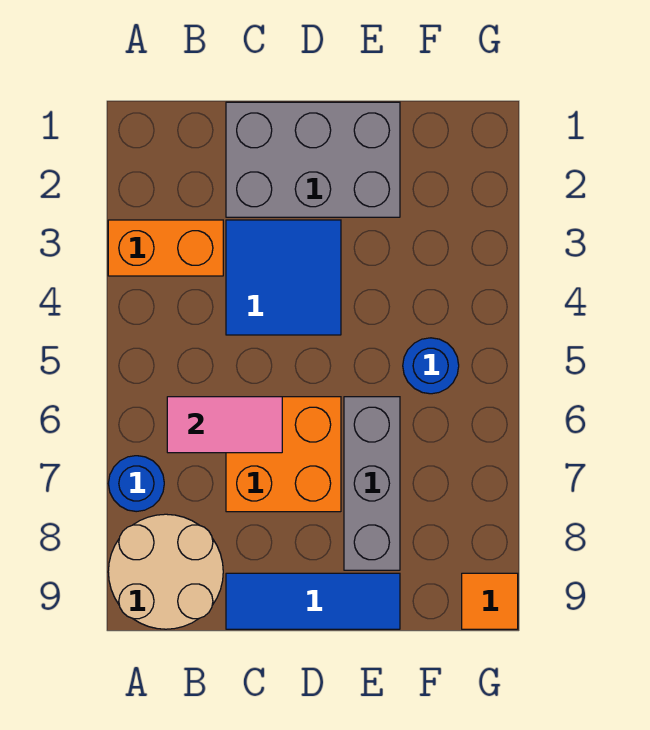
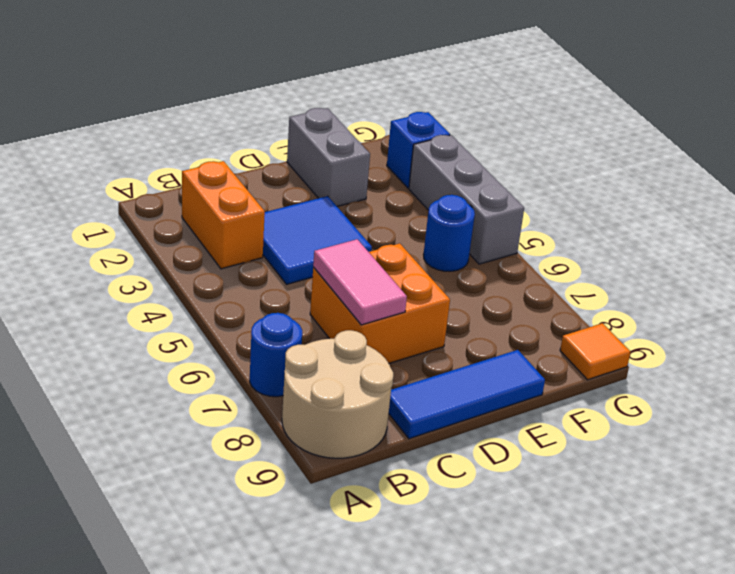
orange brick A3:B3 level 1 -> orange brick B2:B3 level 1
pink tile B6:C6 level 2 -> pink tile C6:C7 level 2
grey brick C1:E2 level 1 -> grey brick E1:E2 level 1
grey brick E6:E8 level 1 -> grey brick G3:G5 level 1
none -> blue brick G2 level 1

